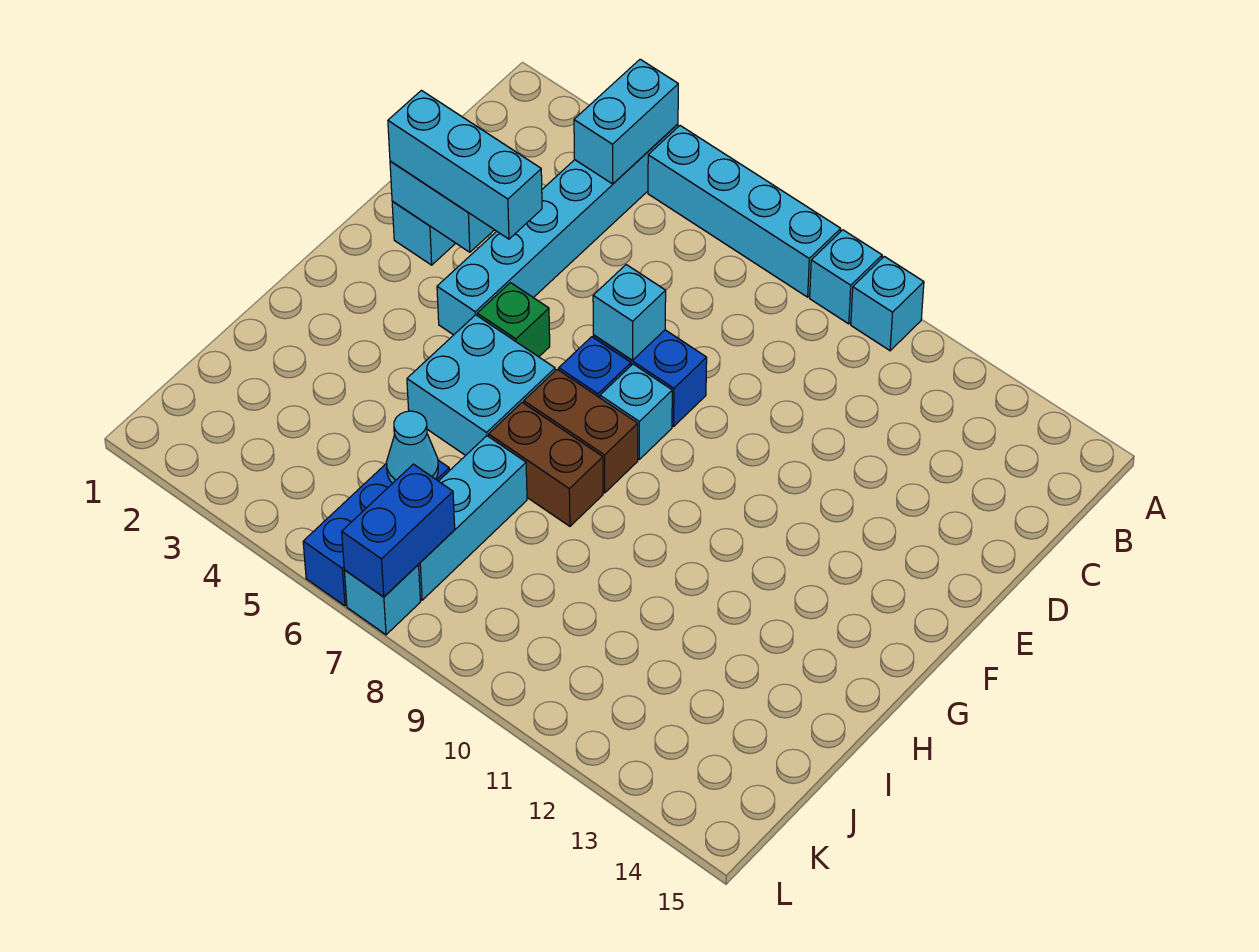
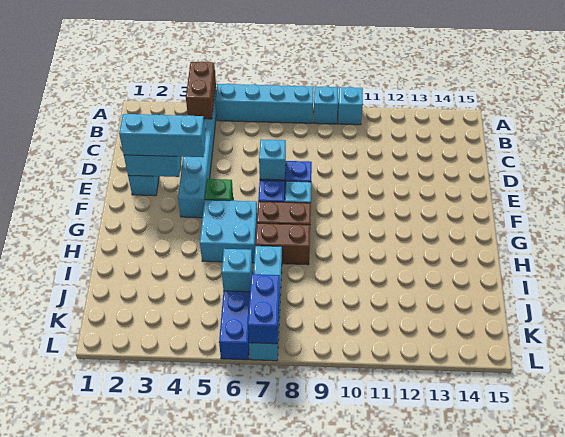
cyan brick A4:B4 level 2 -> brown brick A4:B4 level 2
cyan cone J6 level 2 -> cyan brick J6 level 2

